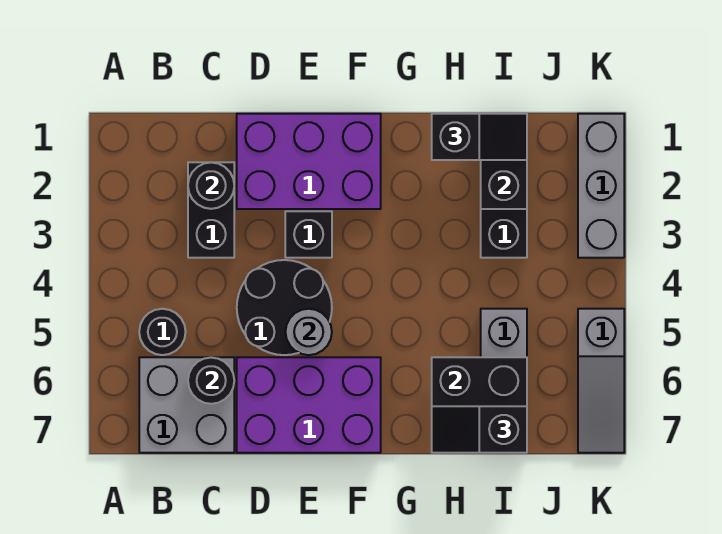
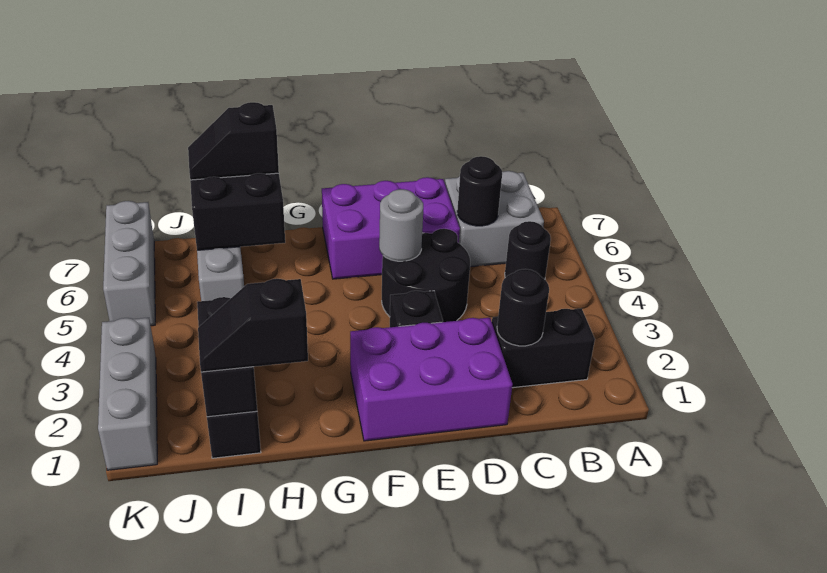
black brick C2:C3 level 1 -> black brick B2:C2 level 1
black slope H7:I7 level 3 top I -> black slope H7:I7 level 3 top H
grey slope K5:K7 level 1 top 5 -> grey brick K5:K7 level 1

